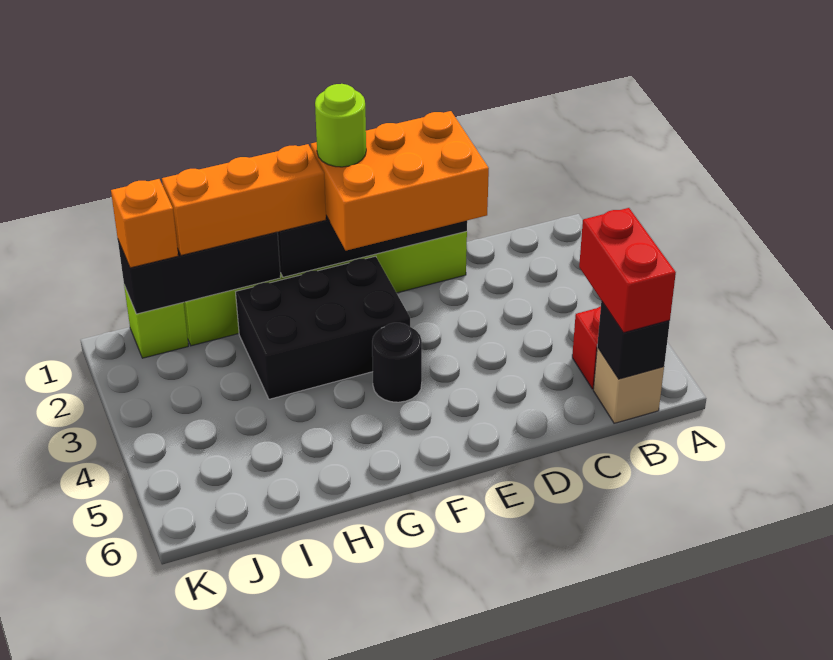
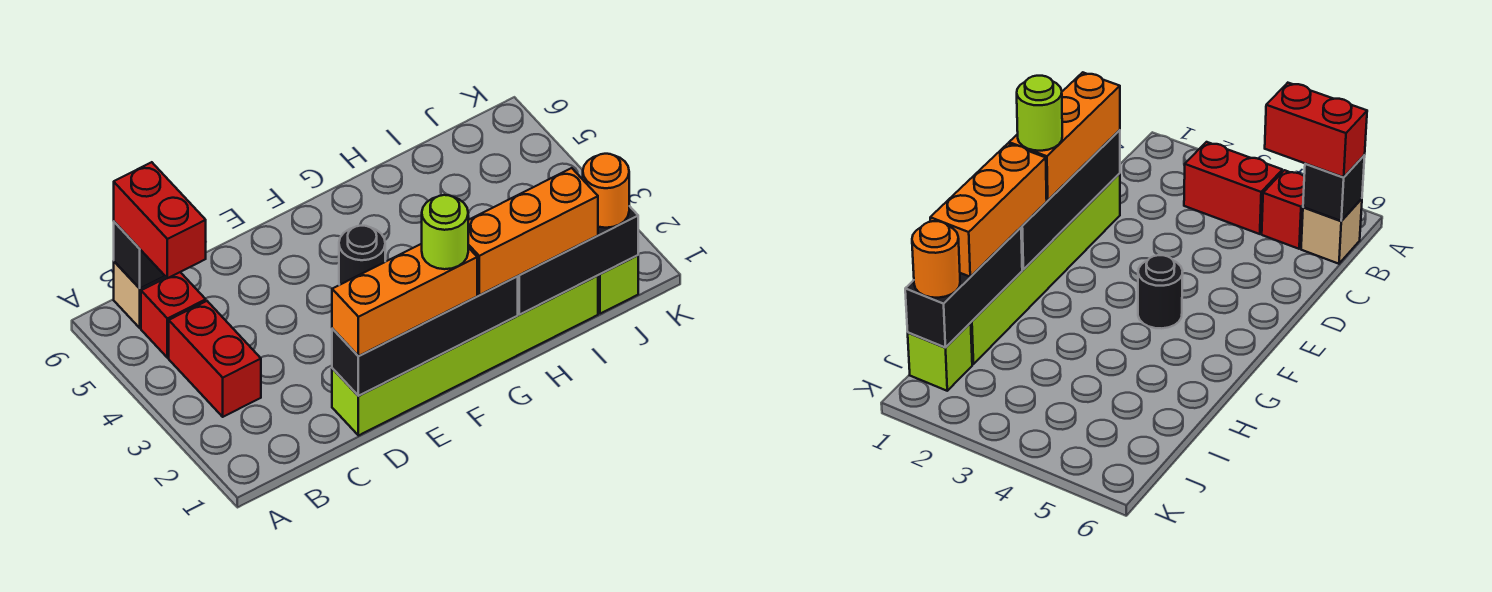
none -> red brick B3:B4 level 1
orange brick D1:F2 level 3 -> orange brick D1:F1 level 3
black brick F2:H3 level 1 -> none
orange brick J1 level 3 -> orange round brick J1 level 3

